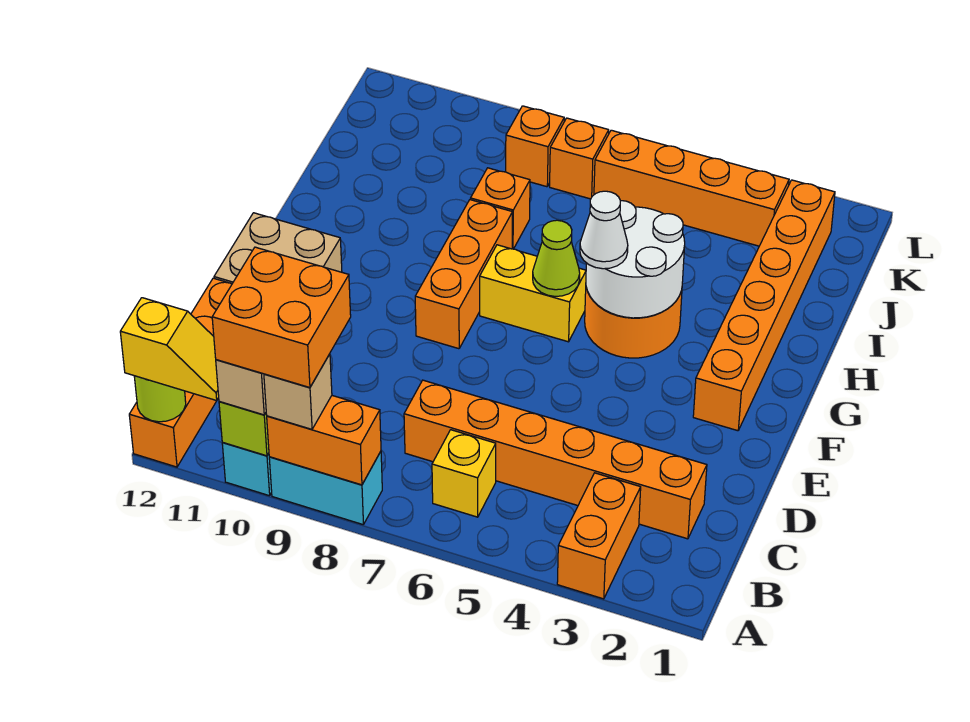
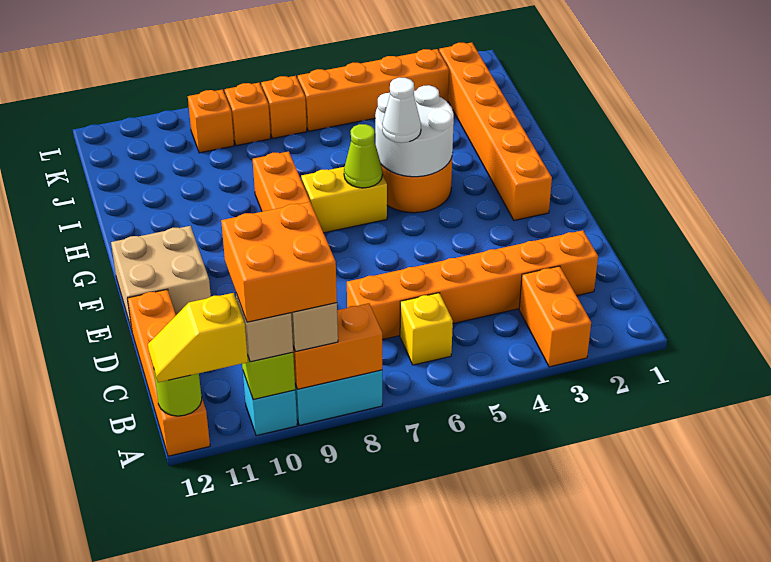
yellow slope A11:A12 level 3 top 12 -> yellow slope A11:A12 level 3 top 11
orange brick I8 level 1 -> orange brick K9 level 1

